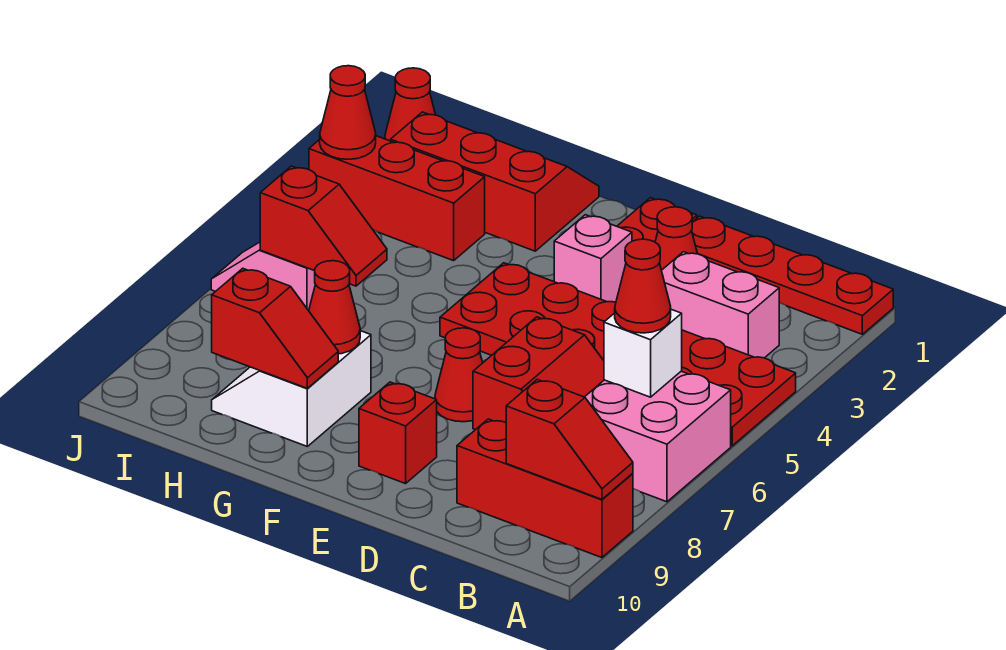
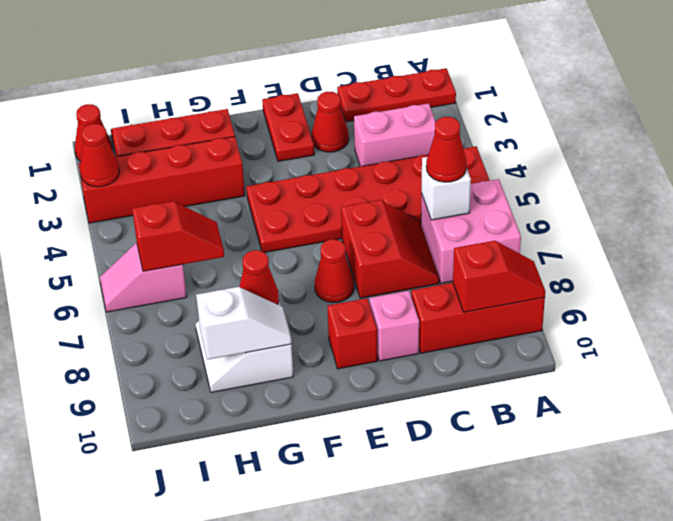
red plate A1:D1 level 1 -> red plate A1:C1 level 1
pink brick E3 level 1 -> pink brick D9 level 1
red slope G9:H9 level 2 top H -> white slope G9:H9 level 2 top H
red brick H3:J3 level 1 -> red brick G3:J3 level 1

